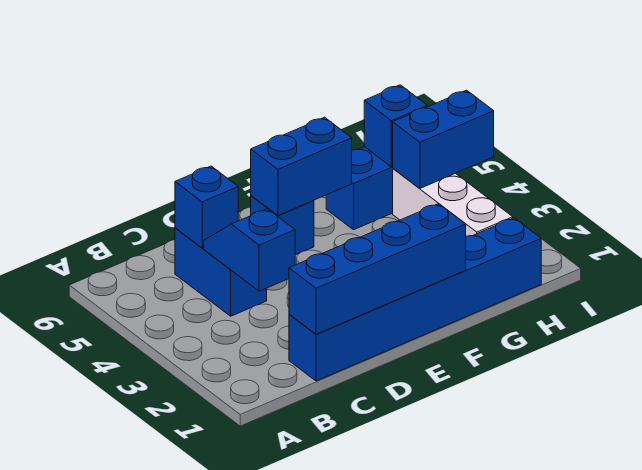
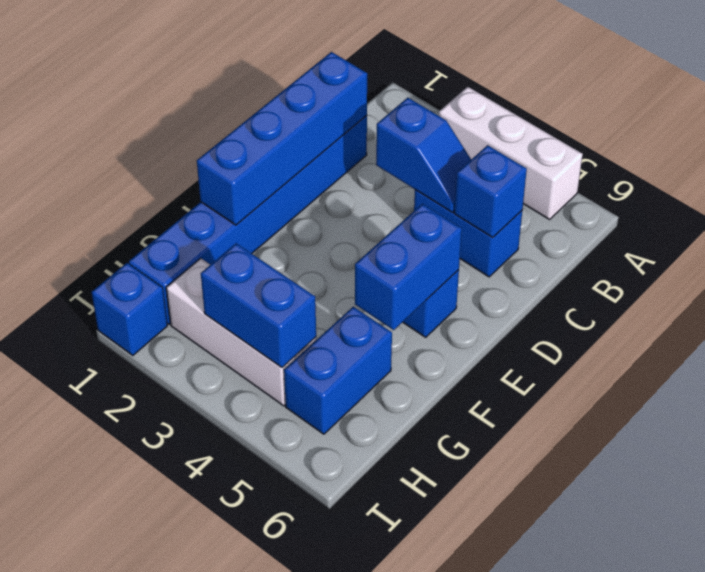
none -> white brick A3:A5 level 1
blue brick H4:I4 level 2 -> blue brick H3:H4 level 2
blue brick H5 level 2 -> blue brick I1 level 1

